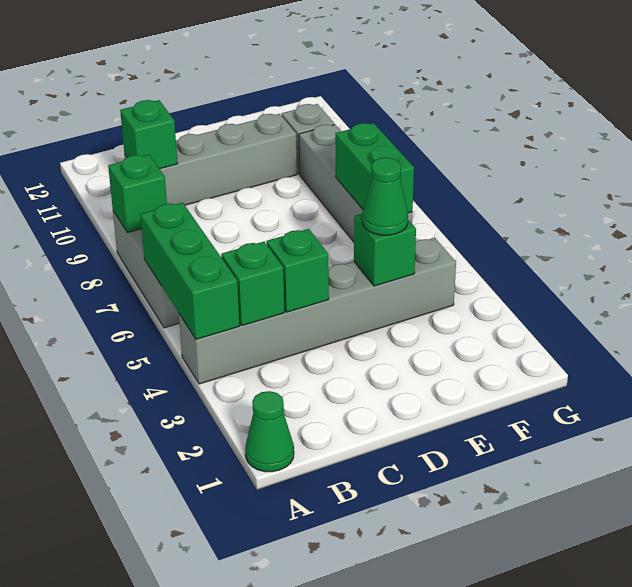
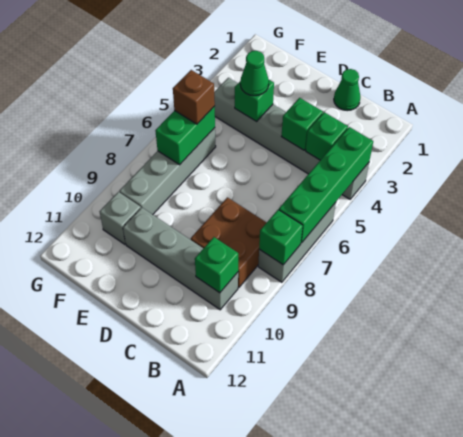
green cone A1 level 1 -> green cone C1 level 1
green brick A4:A6 level 2 -> green brick A4:A7 level 2
none -> brown brick B8:C9 level 1
none -> brown brick F6 level 3

